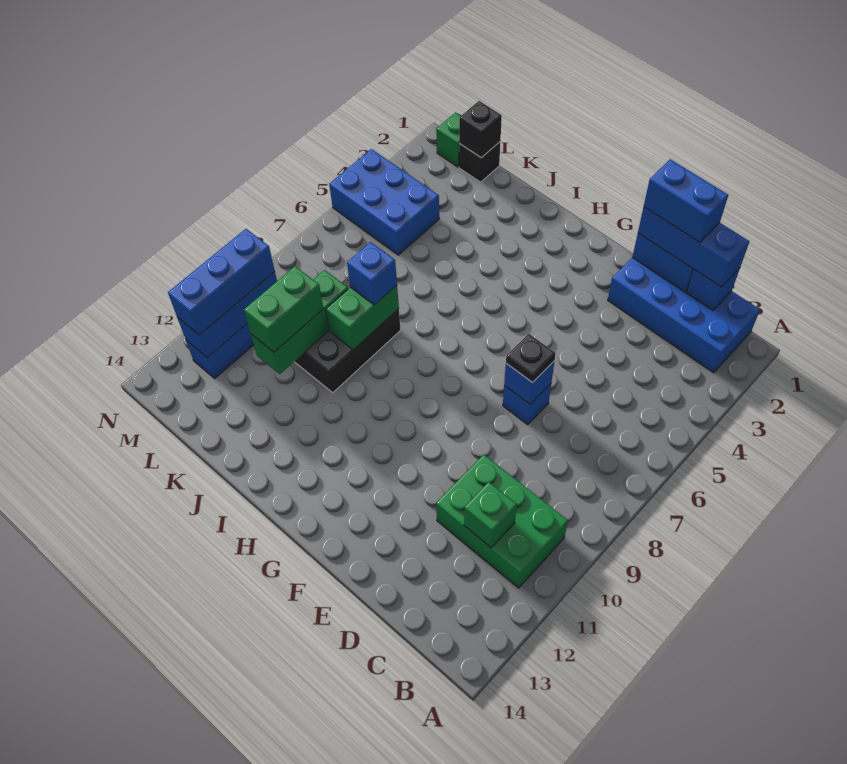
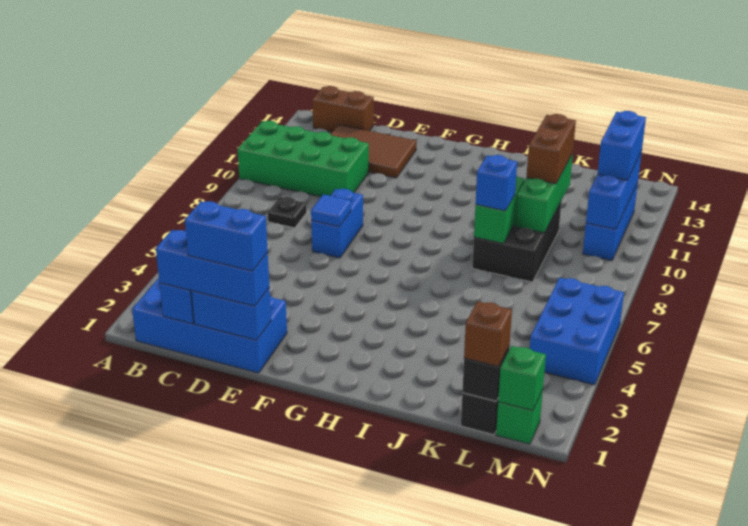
green brick B10:D11 level 1 -> green brick A10:D11 level 1
none -> brown brick B14:C14 level 1
green brick C11 level 2 -> green brick M1 level 2
none -> brown tile C12:E13 level 1
blue brick E7 level 1 -> blue brick E7:E8 level 1
blue brick E7 level 2 -> blue tile E7 level 2
black plate E7 level 3 -> black plate C8 level 1
green brick K10:K11 level 3 -> brown brick K10:K11 level 3
none -> brown brick L1 level 3
blue brick L4:N5 level 1 -> blue brick M4:N6 level 1
blue brick M10:M12 level 3 -> blue brick M11:M12 level 3

